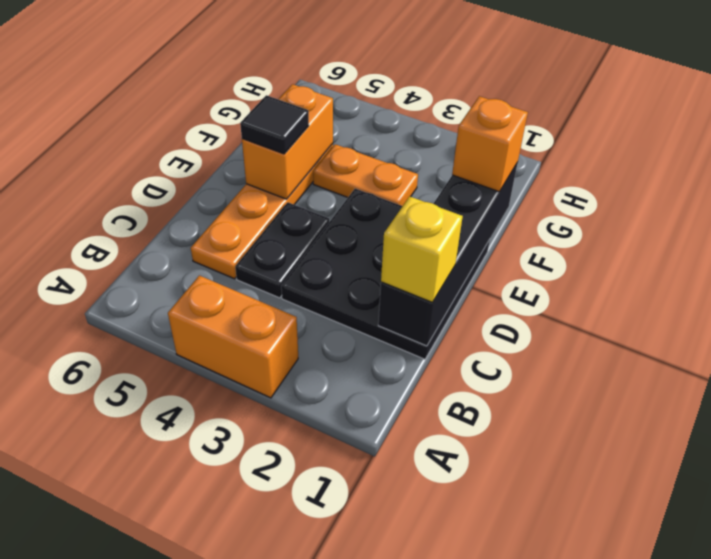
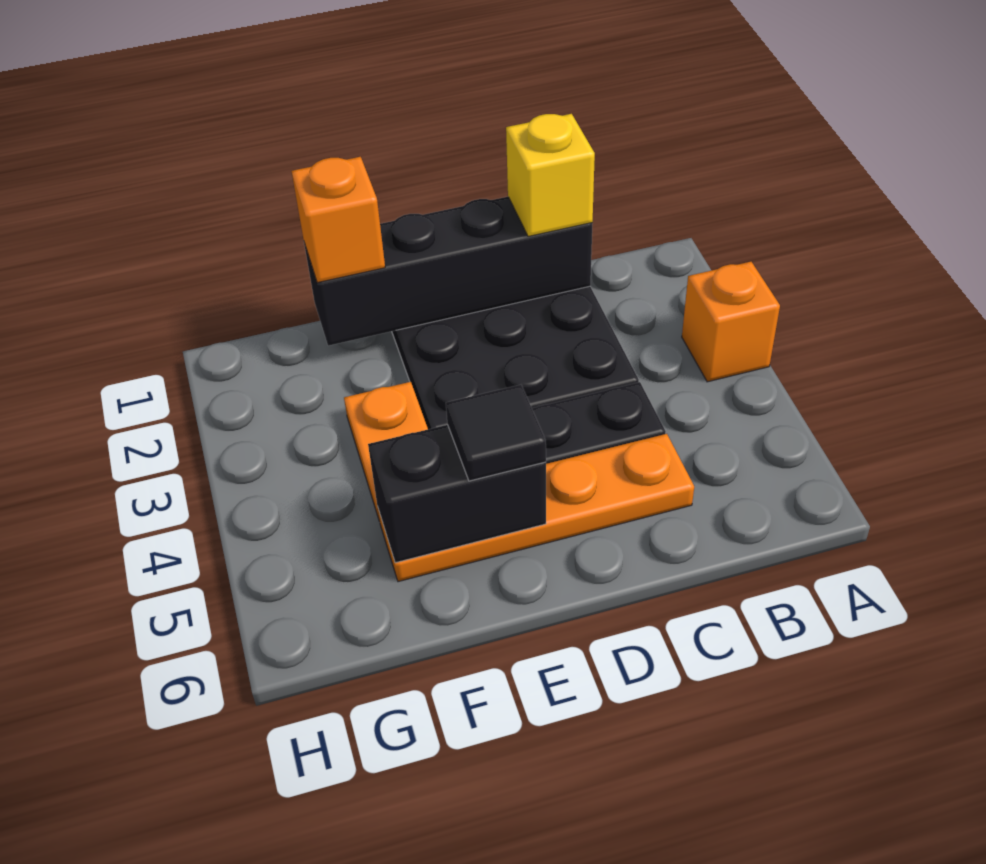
orange brick A3:A4 level 1 -> orange brick A3 level 1
orange brick E5:F5 level 2 -> black brick E5:F5 level 2

